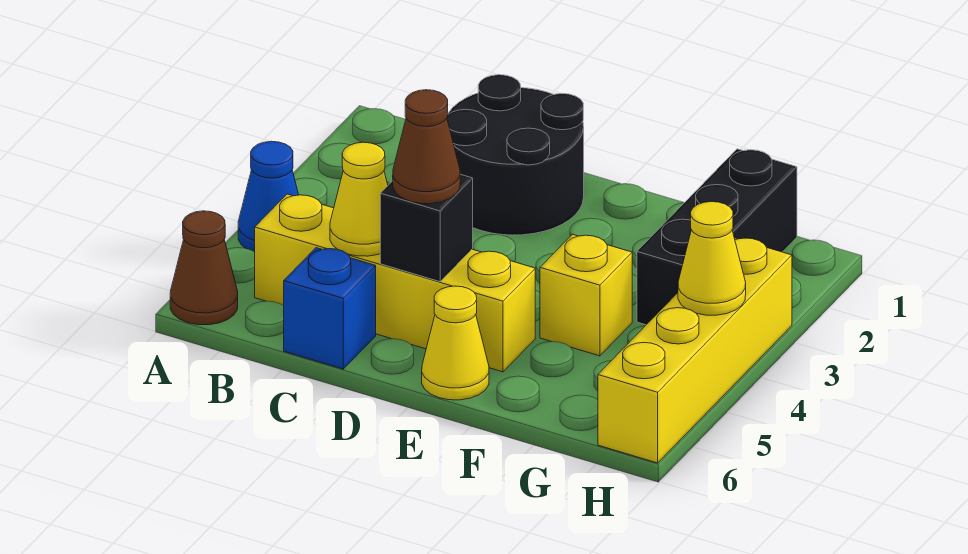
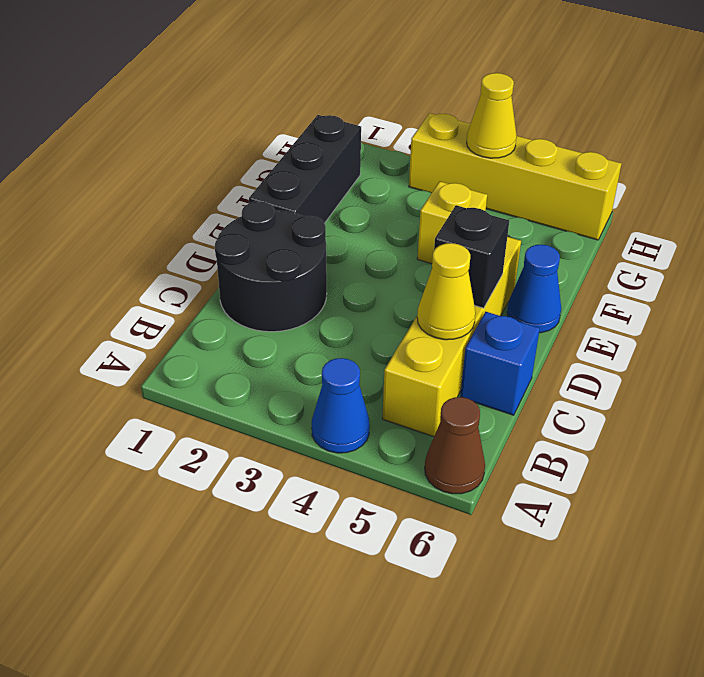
brown cone D5 level 3 -> none
yellow cone E6 level 1 -> blue cone E6 level 1
black brick G1:G3 level 1 -> black brick E1:G1 level 1

